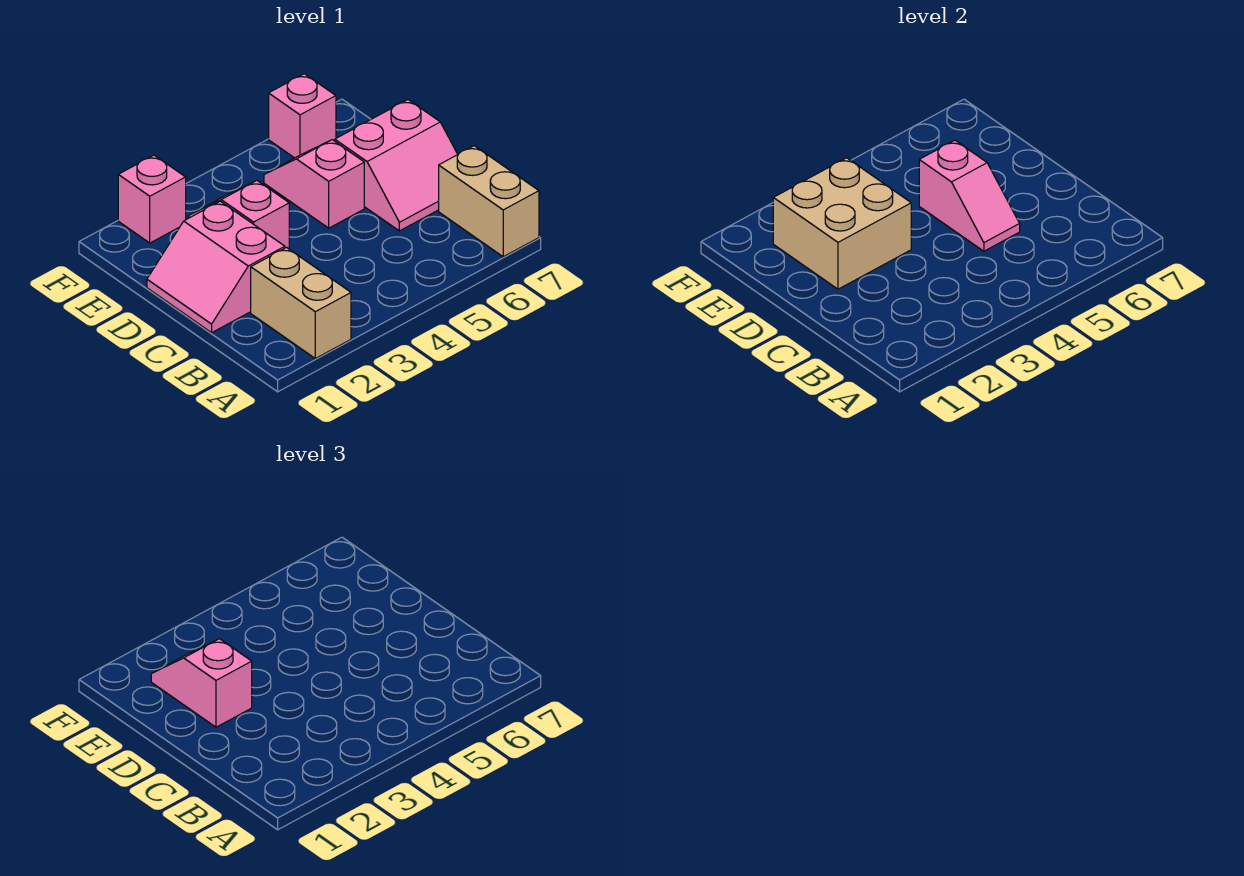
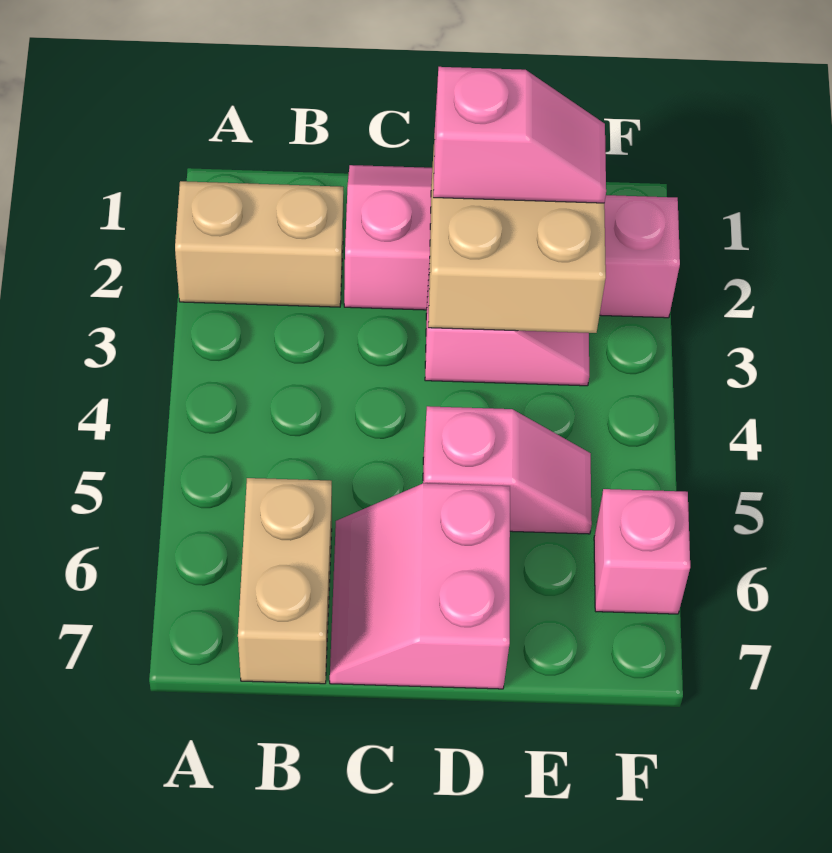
tan brick A7:B7 level 1 -> tan brick B6:B7 level 1
pink slope C5:D5 level 2 top D -> none

